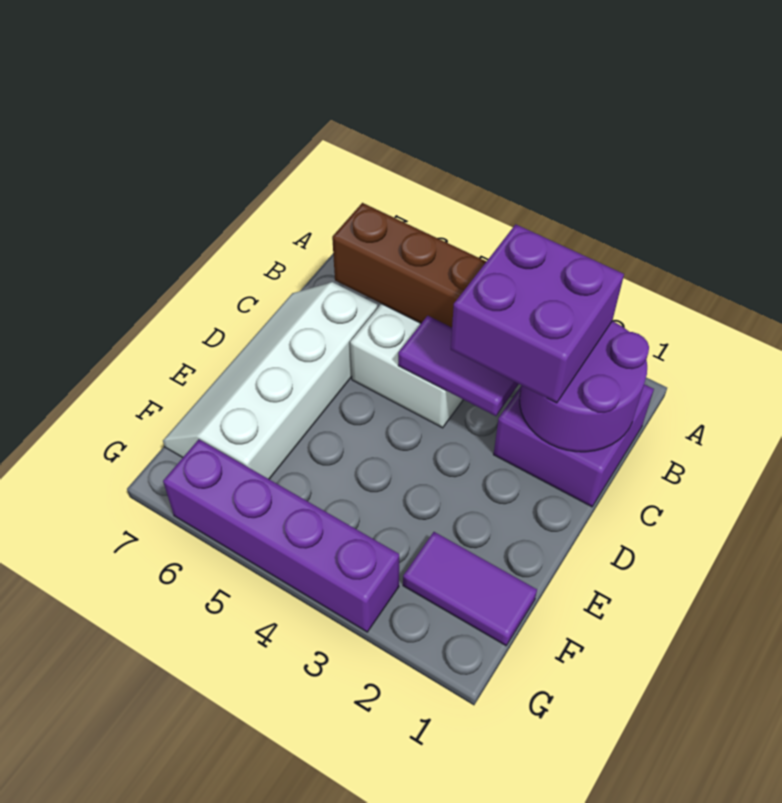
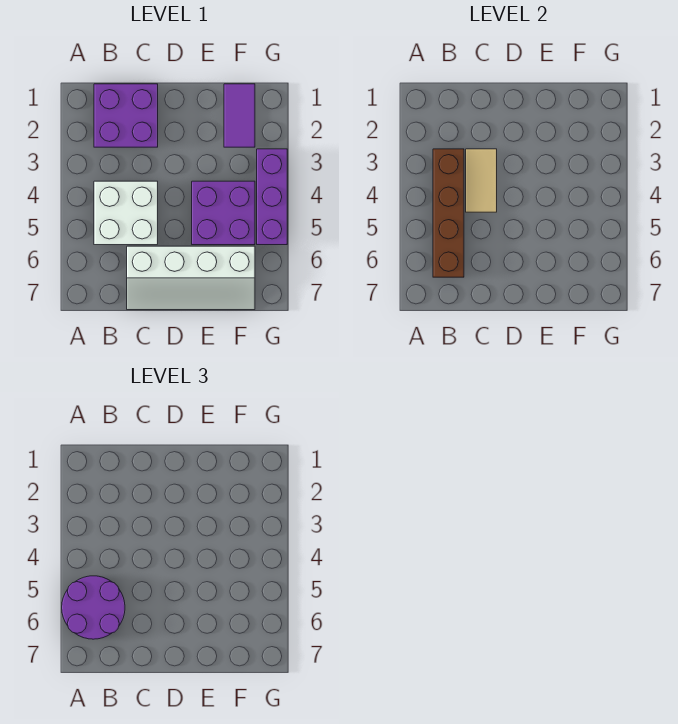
purple round brick B1:C2 level 2 -> purple round brick A5:B6 level 3
purple brick B2:C3 level 3 -> purple brick E4:F5 level 1
purple tile C3:C4 level 2 -> tan tile C3:C4 level 2
purple brick G3:G6 level 1 -> purple brick G3:G5 level 1

